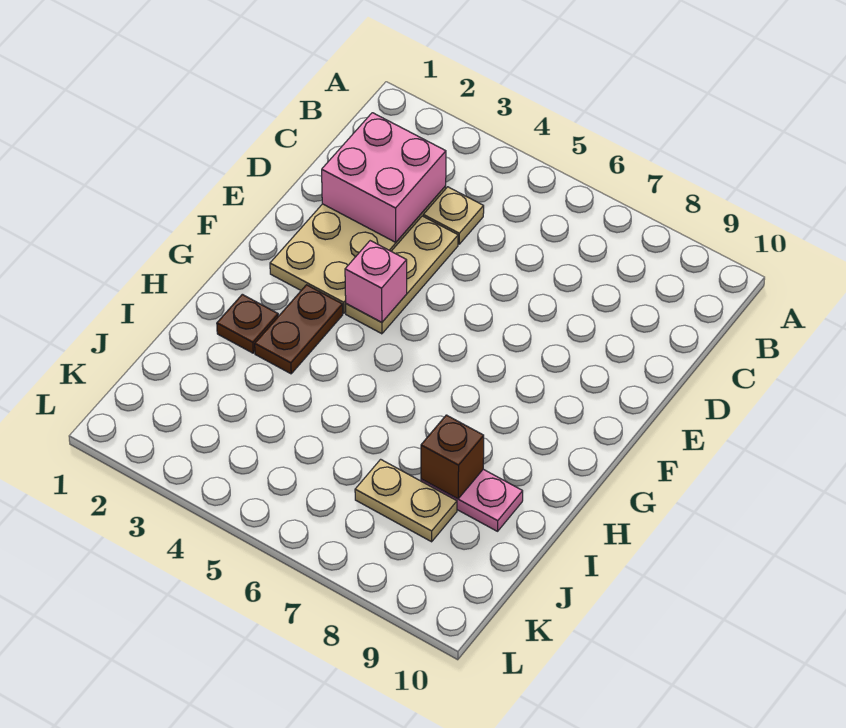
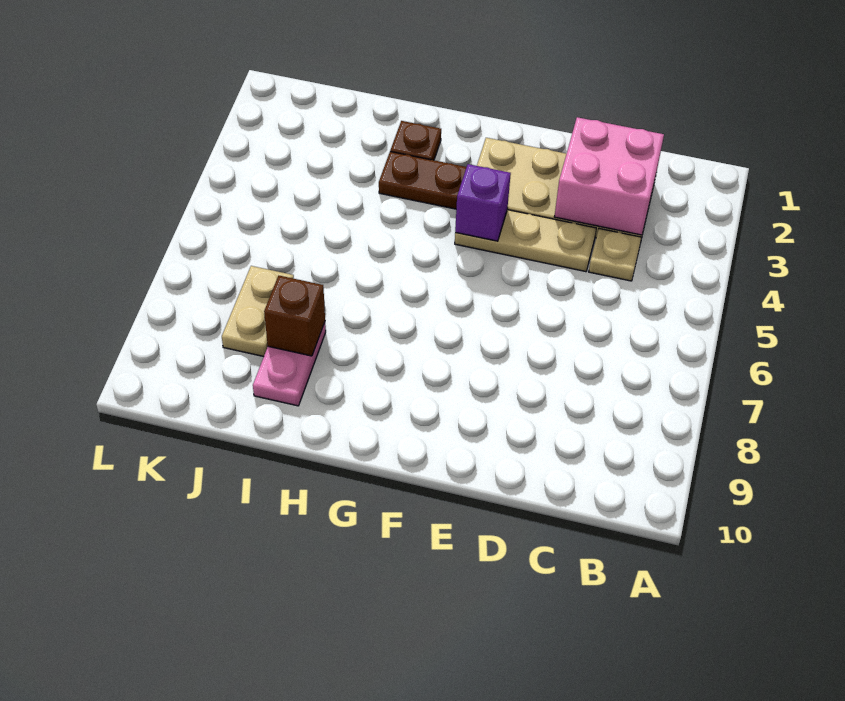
pink brick F4 level 2 -> purple brick F4 level 2

